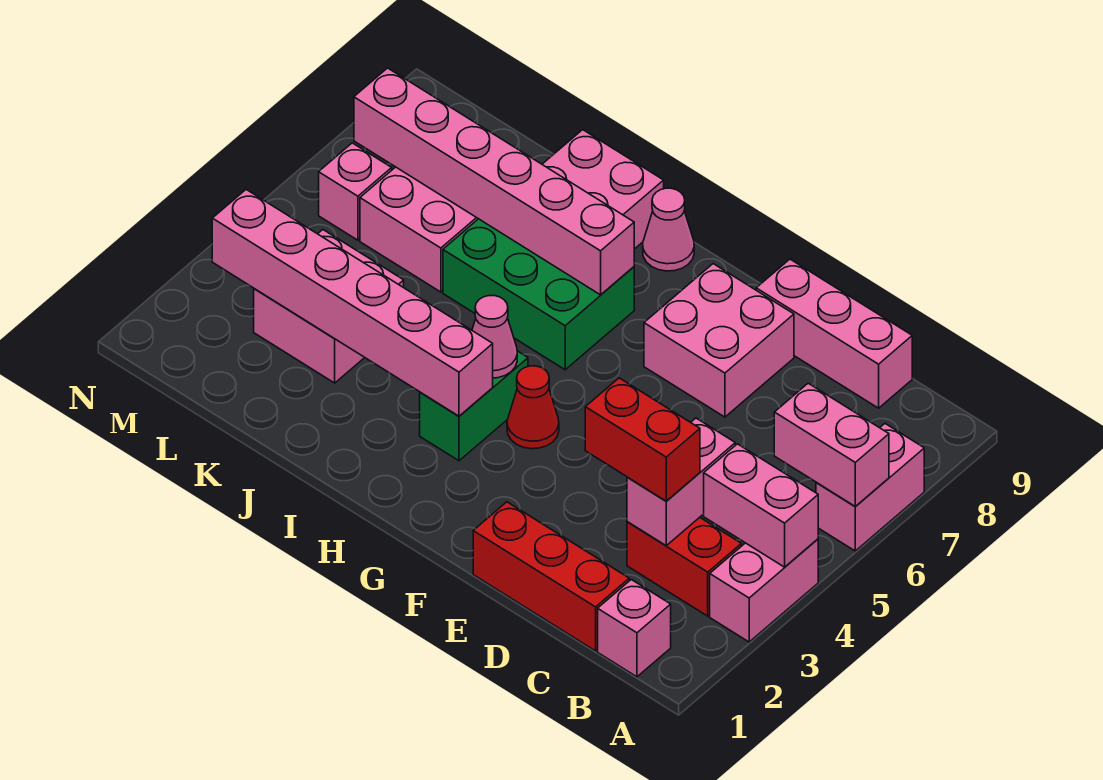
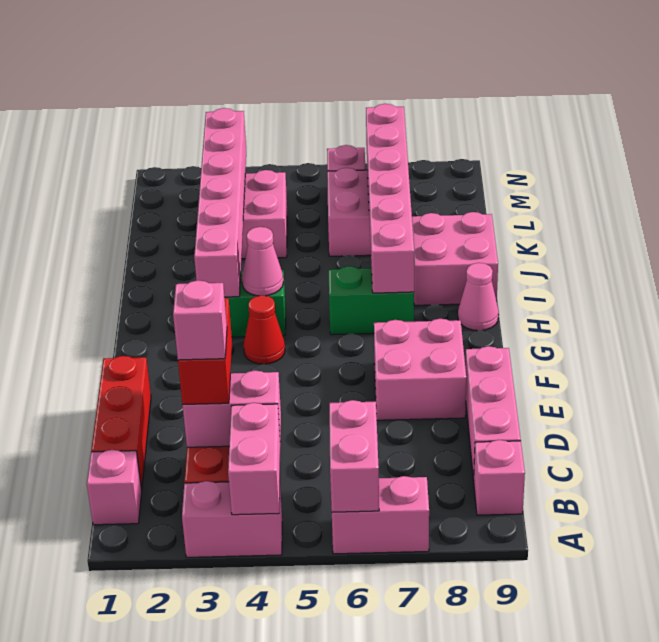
none -> pink brick B9 level 1
none -> pink brick C3 level 4
green brick H6:J7 level 1 -> green brick H6:H7 level 1

